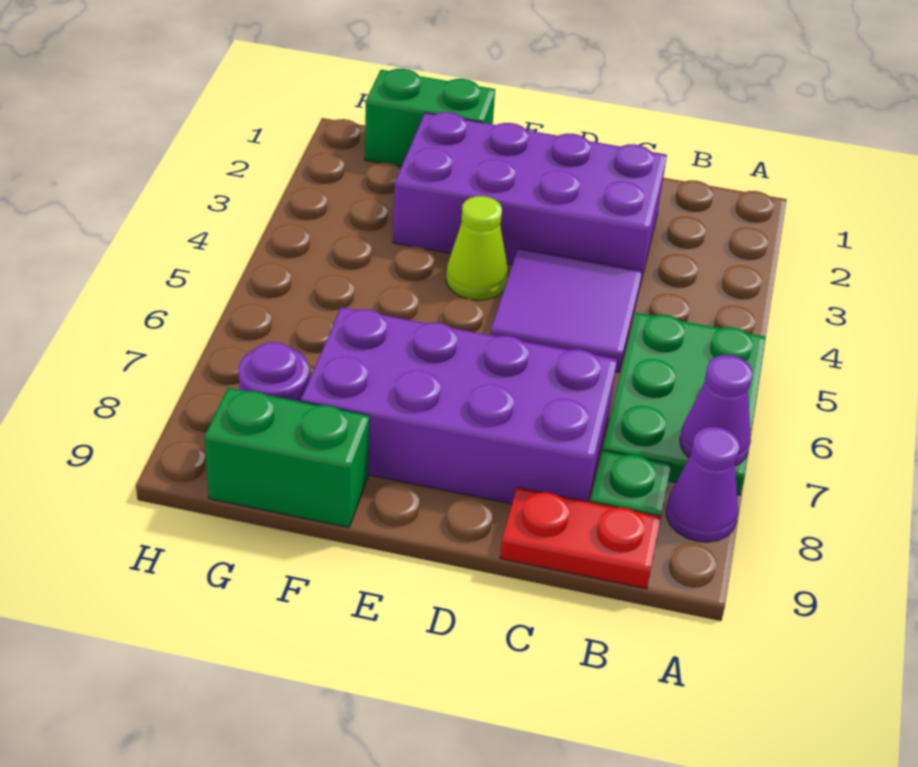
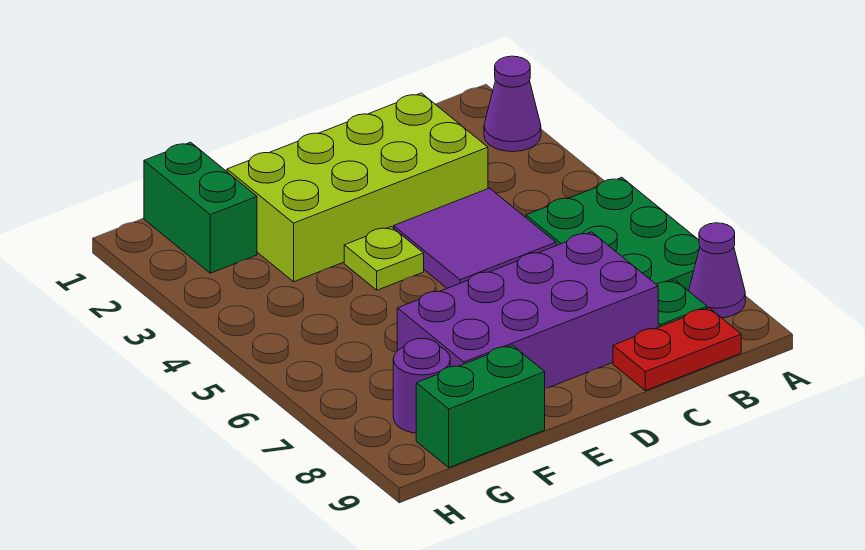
purple cone A7 level 2 -> purple cone A2 level 1
purple brick C2:F3 level 1 -> lime brick C2:F3 level 1
lime cone E4 level 1 -> lime plate E4 level 1
green brick F1:G1 level 1 -> green brick G1:G2 level 1

